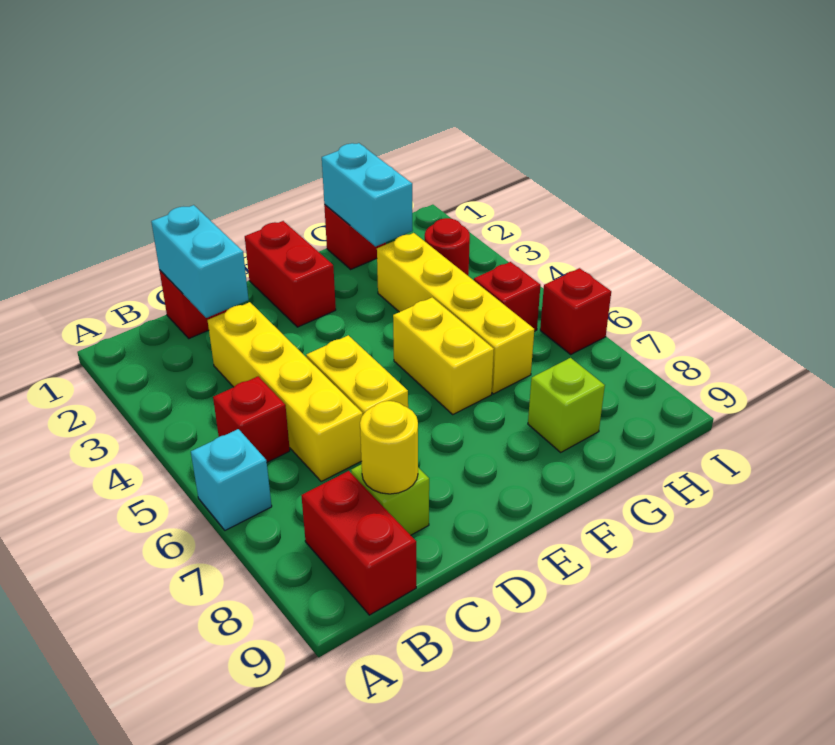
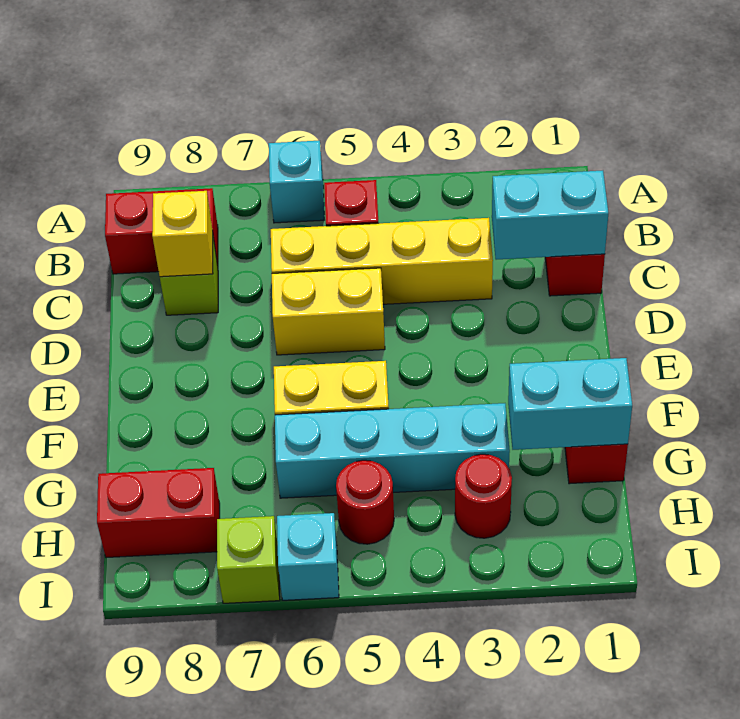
yellow round brick C8 level 2 -> yellow brick C8 level 2
red brick E1:E2 level 1 -> red brick H8:H9 level 1
yellow brick G3:G6 level 1 -> cyan brick G3:G6 level 1
lime brick G8 level 1 -> lime brick I7 level 1
red brick H5 level 1 -> red round brick H5 level 1
red brick I6 level 1 -> cyan brick I6 level 1

